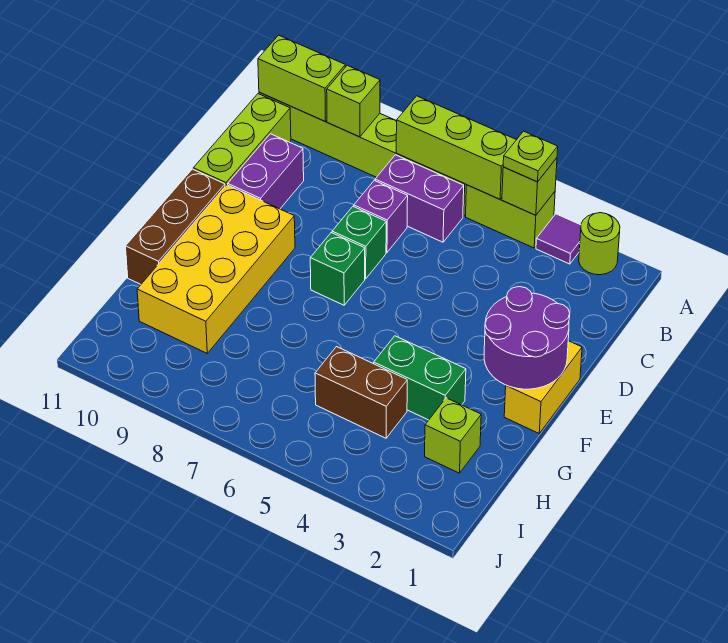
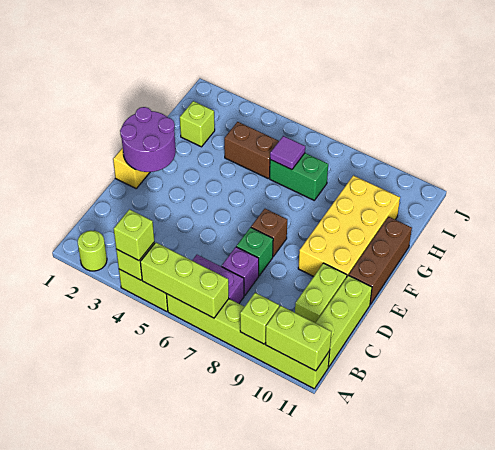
purple tile A3 level 1 -> purple tile H6 level 2
lime plate A4 level 3 -> lime brick A4 level 3
purple brick C10:D10 level 1 -> lime brick C10:D10 level 1
green brick E7 level 1 -> brown brick E7 level 1
green brick G3:G4 level 1 -> green brick H6:H7 level 1

